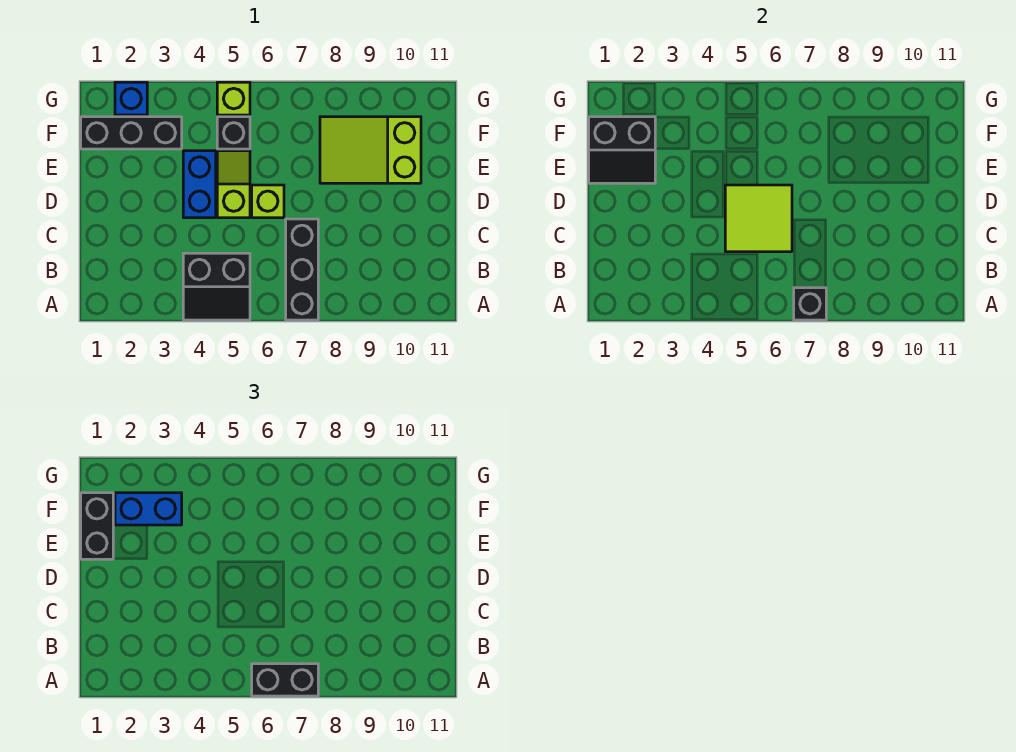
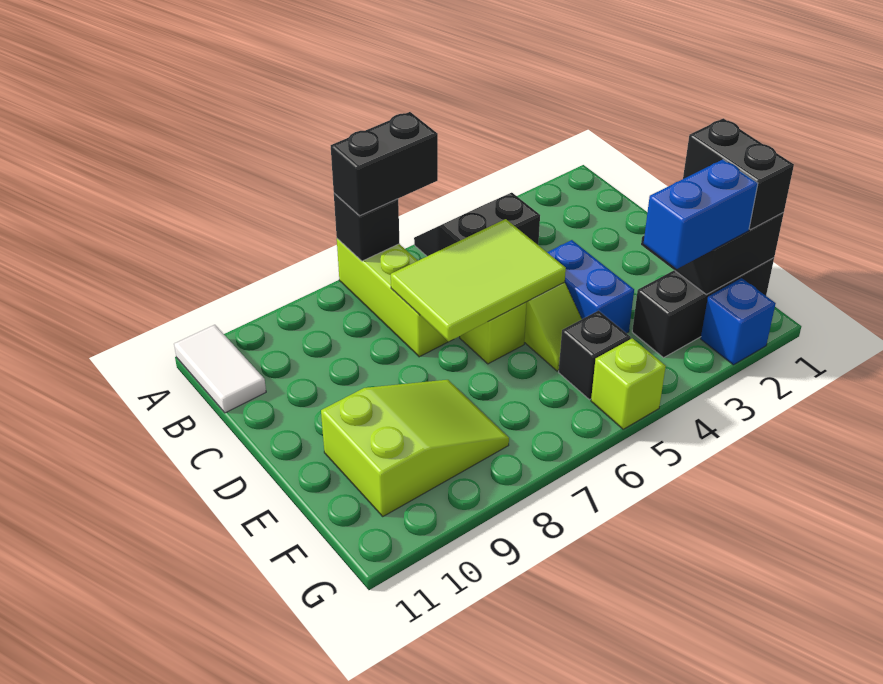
black brick A7:C7 level 1 -> lime brick A7:C7 level 1
none -> white tile A11:B11 level 1
lime tile C5:D6 level 2 -> lime tile C5:D7 level 2

